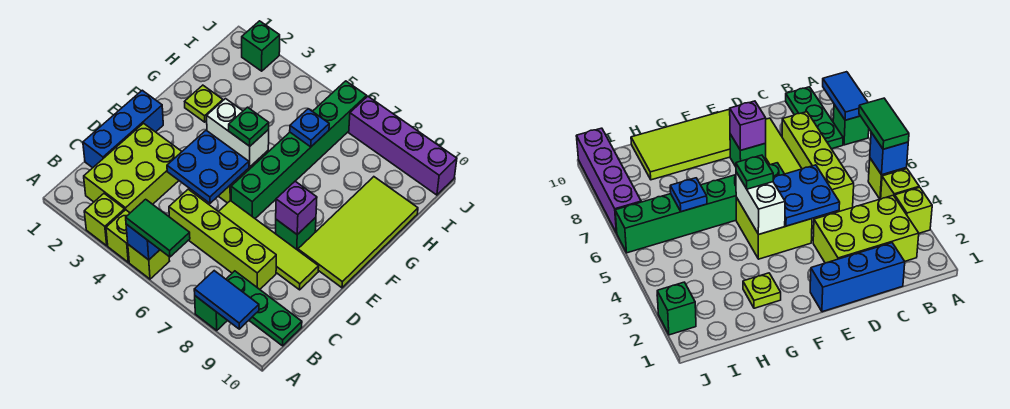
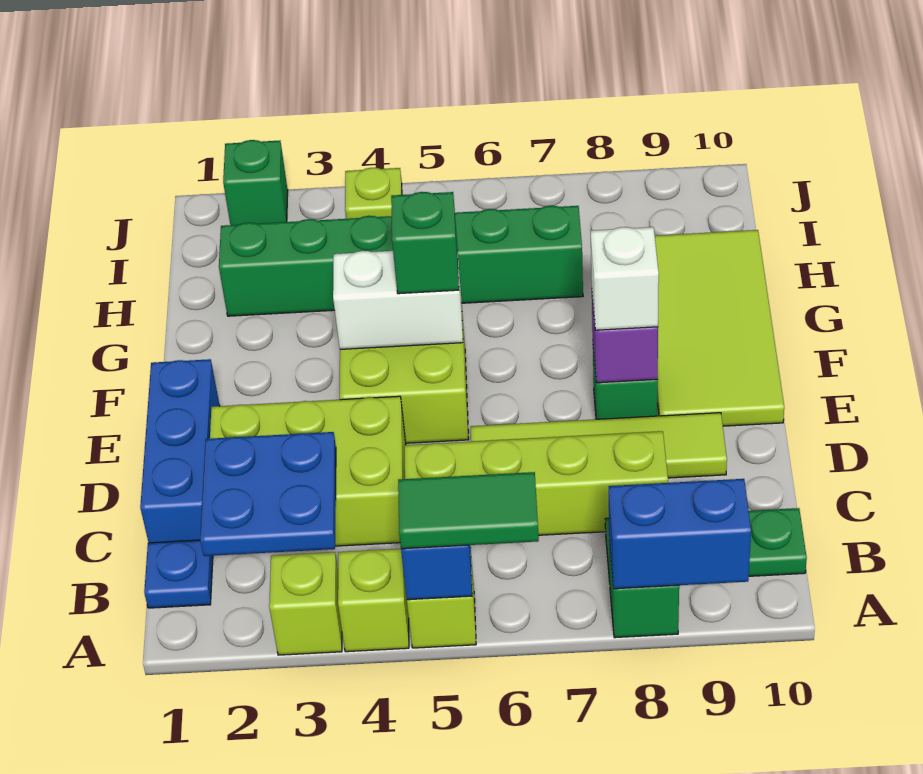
blue tile A8:A9 level 2 -> blue brick A8:A9 level 2
lime brick B2:D3 level 1 -> lime brick C2:D4 level 1
blue plate D4:E5 level 2 -> blue plate B2:C3 level 2
green brick E6:J6 level 1 -> green brick H2:H7 level 1
none -> white brick E8 level 3
green plate F5 level 3 -> green brick F5 level 3
lime plate G2 level 1 -> lime plate J4 level 1
blue plate H6 level 2 -> blue plate B1 level 1
purple brick J7:J10 level 1 -> none

